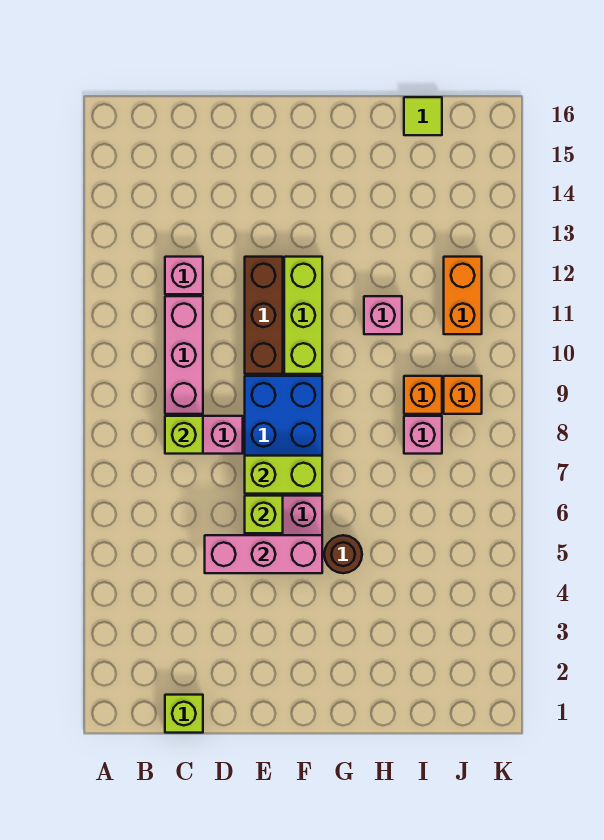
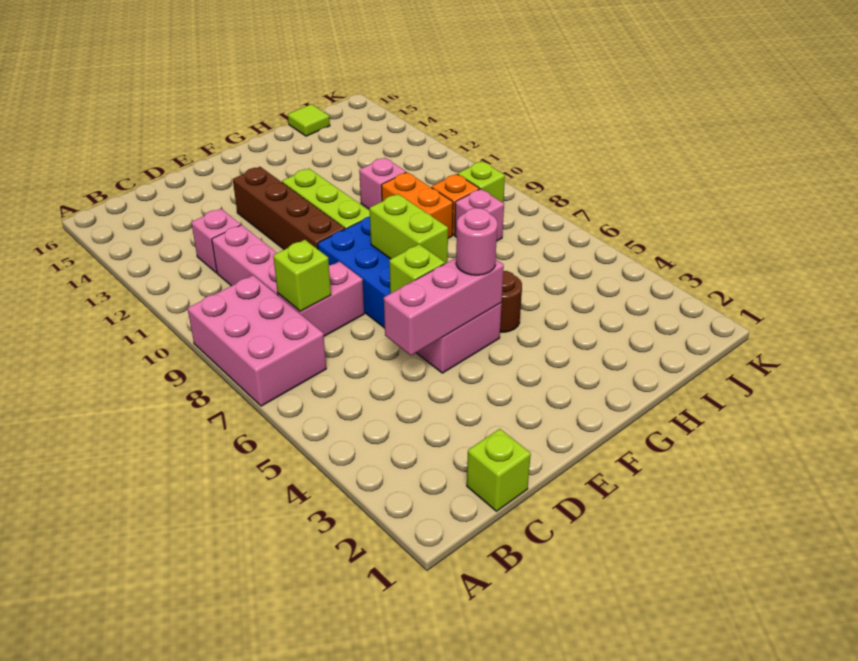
none -> pink brick A7:B9 level 1
lime brick E7:F7 level 2 -> lime brick F7:F8 level 2
brown brick E10:E12 level 1 -> brown brick E10:E13 level 1
none -> pink round brick F5 level 3
orange brick J9 level 1 -> lime brick J9 level 1
orange brick J11:J12 level 1 -> orange brick H9:H10 level 1

